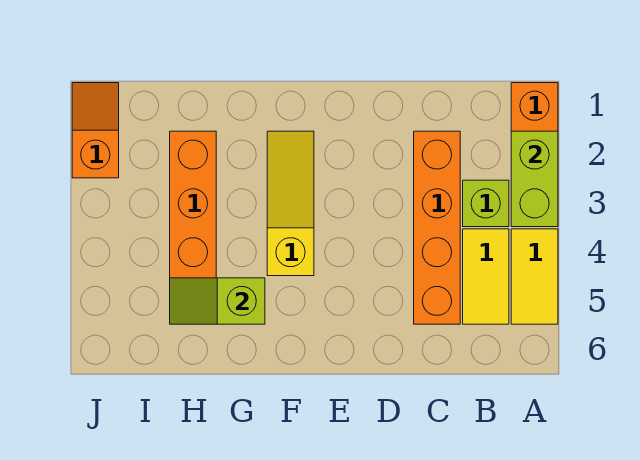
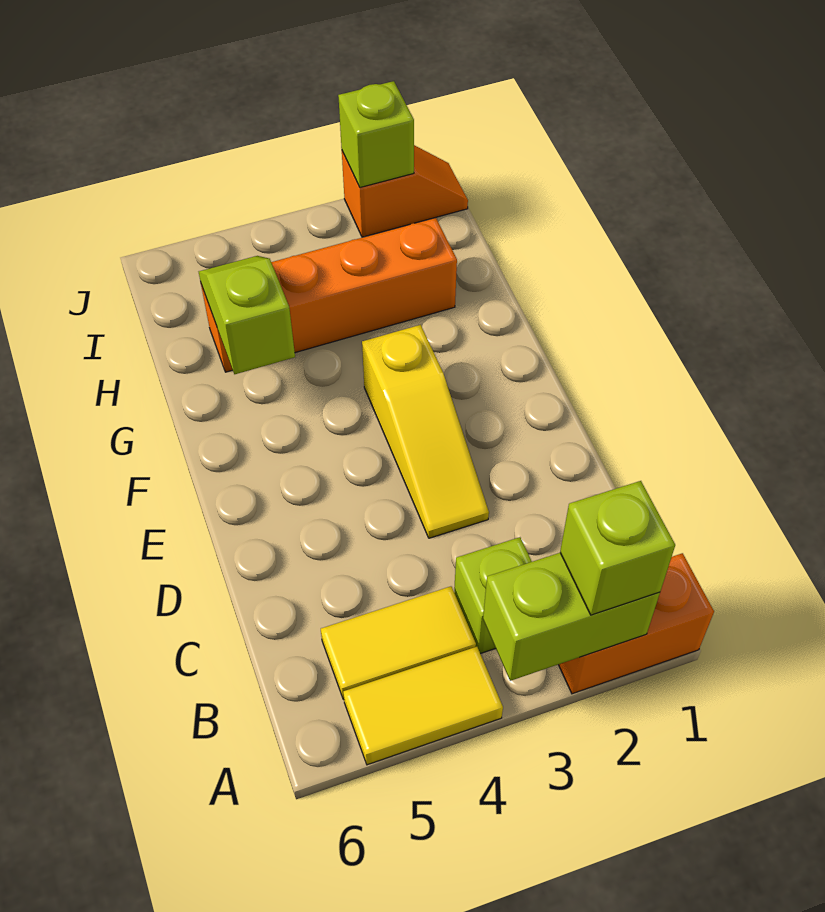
none -> lime brick A2 level 3
orange brick C2:C5 level 1 -> none
yellow slope F2:F4 level 1 top 4 -> yellow slope D3:F3 level 1 top F
none -> lime brick J2 level 2

